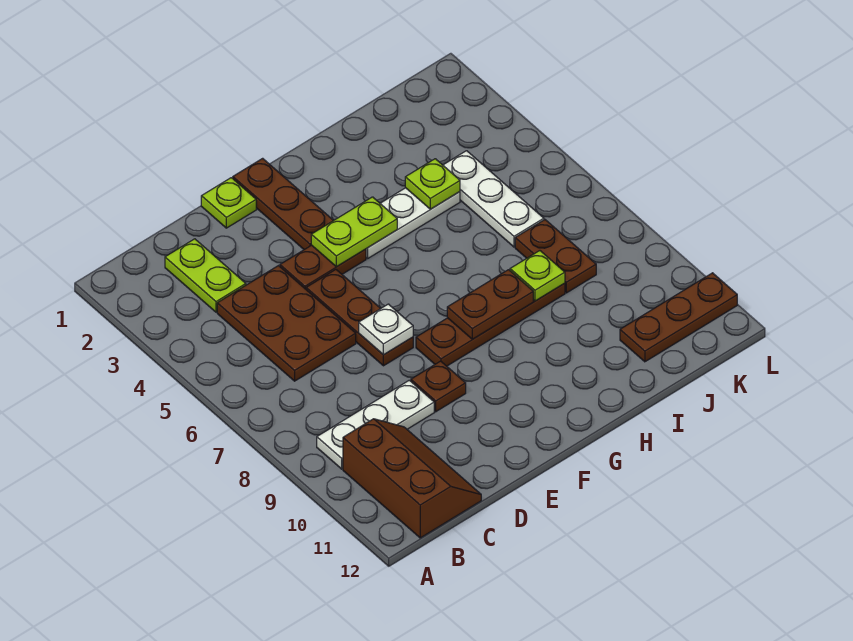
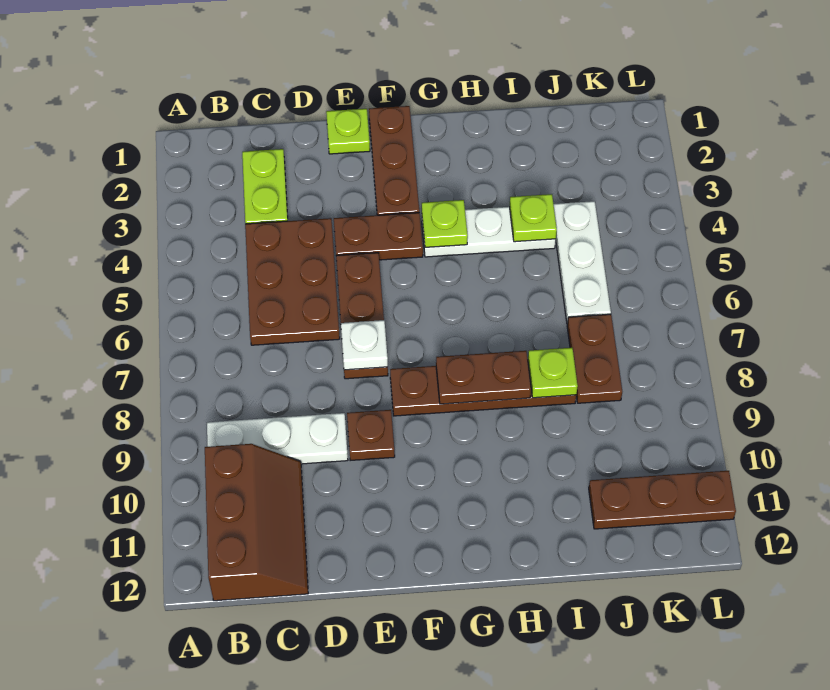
lime plate F4:G4 level 2 -> lime plate G4 level 2

